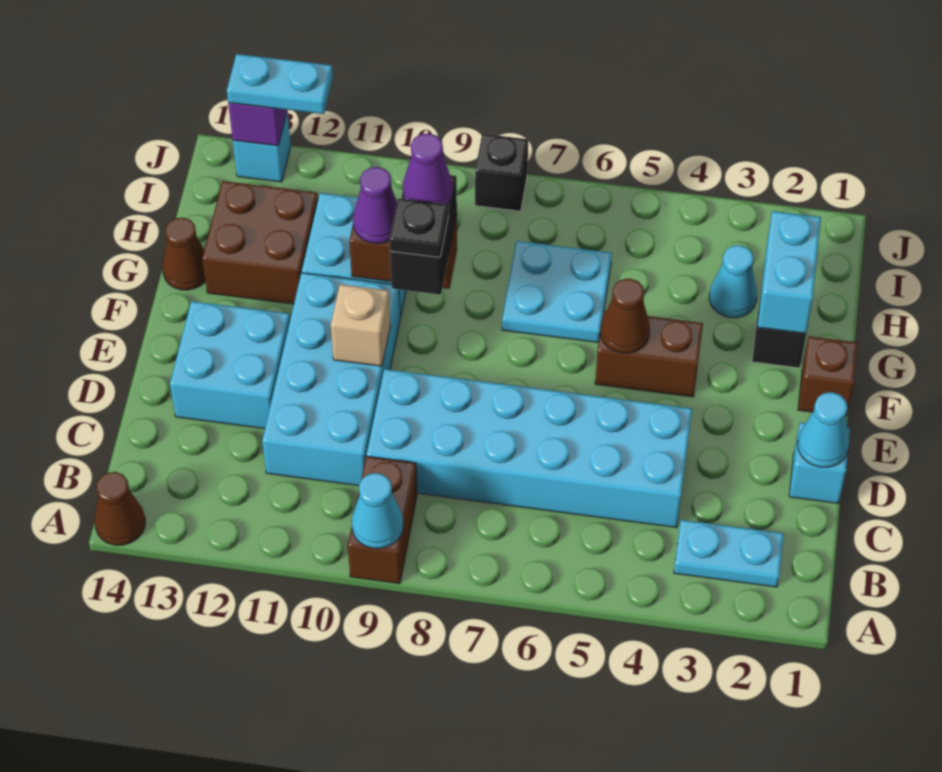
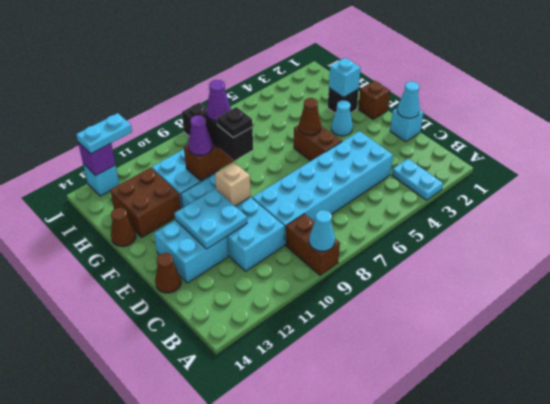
brown cone A14 level 1 -> brown cone D14 level 1
cyan plate B2:B3 level 1 -> cyan plate A3:B3 level 1
brown brick F4:F5 level 1 -> brown brick E5:F5 level 1
cyan brick G2:H2 level 2 -> cyan brick G2 level 2
cyan plate G6:H7 level 1 -> cyan plate D11:E12 level 2
cyan cone H3 level 1 -> cyan cone F3 level 1

